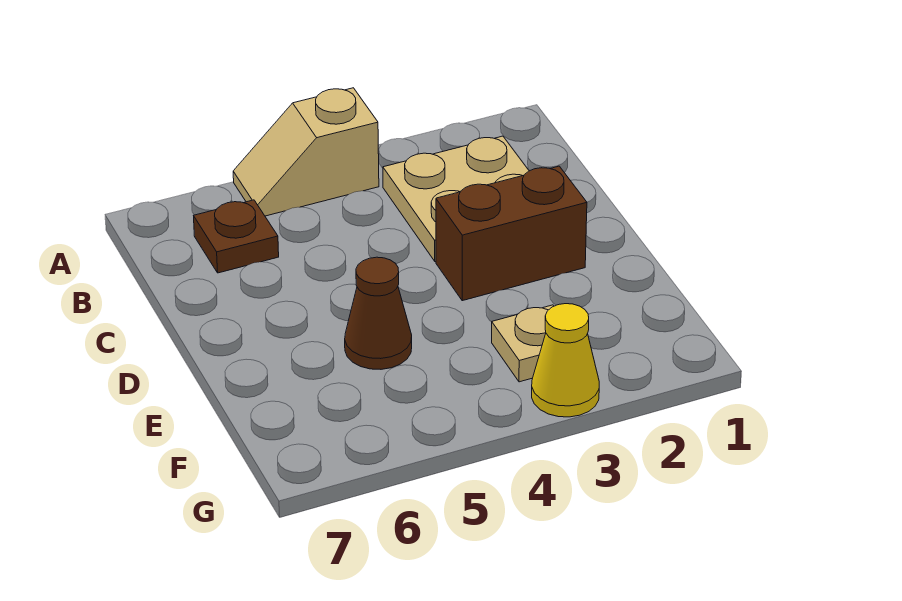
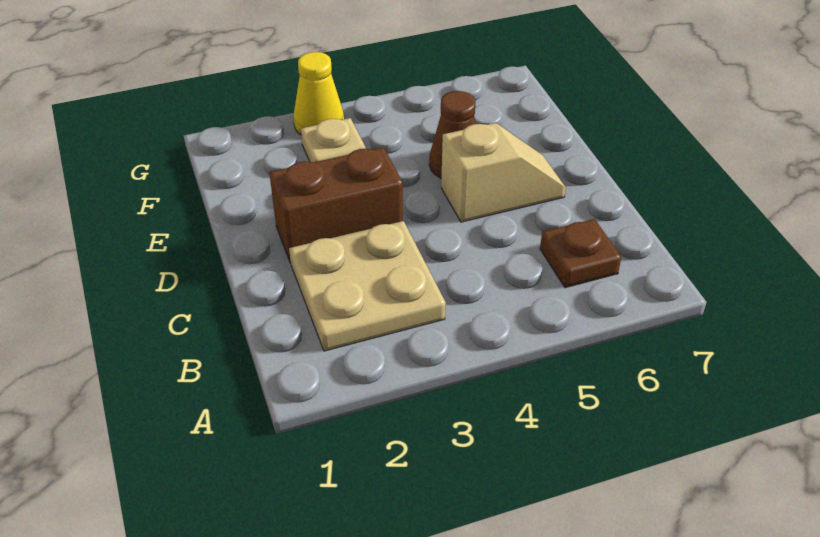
tan slope A4:A5 level 1 top 4 -> tan slope D5:D6 level 1 top 5

